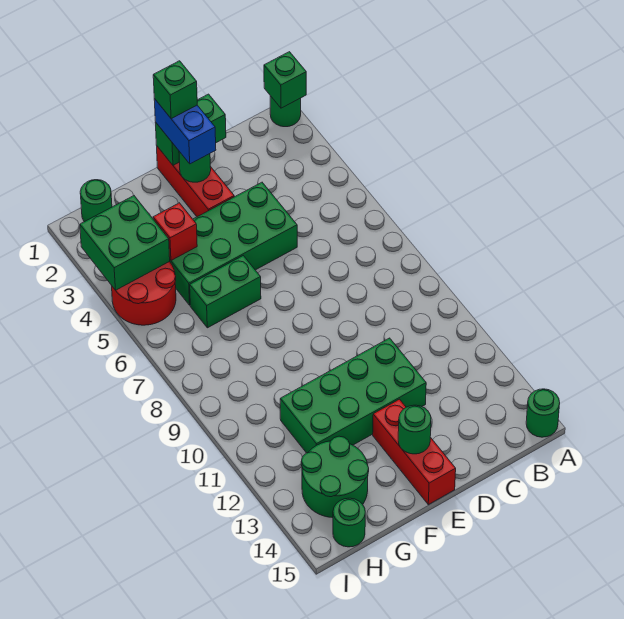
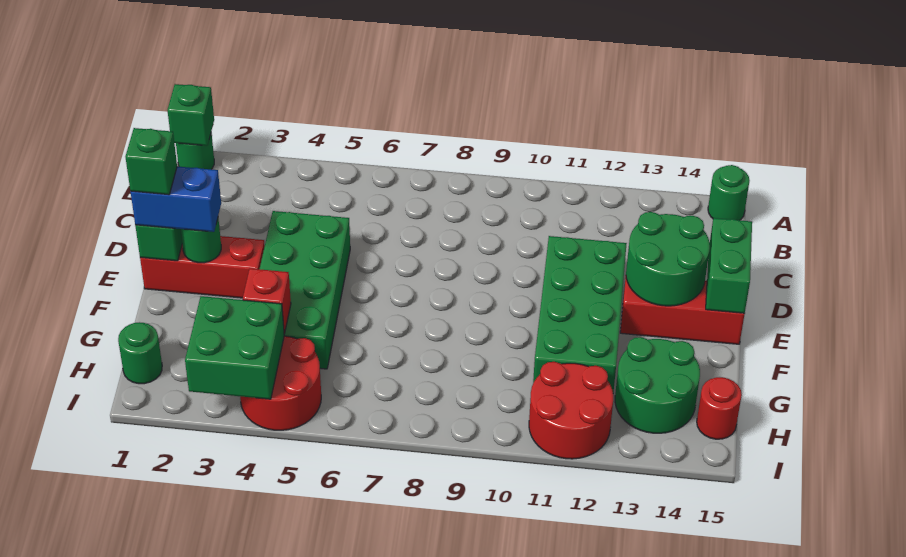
green round brick E14 level 2 -> green round brick D13:E14 level 2
green brick F6:G6 level 1 -> green brick D15:E15 level 2
none -> red round brick H11:I12 level 1
green round brick H15 level 1 -> red round brick H15 level 1

